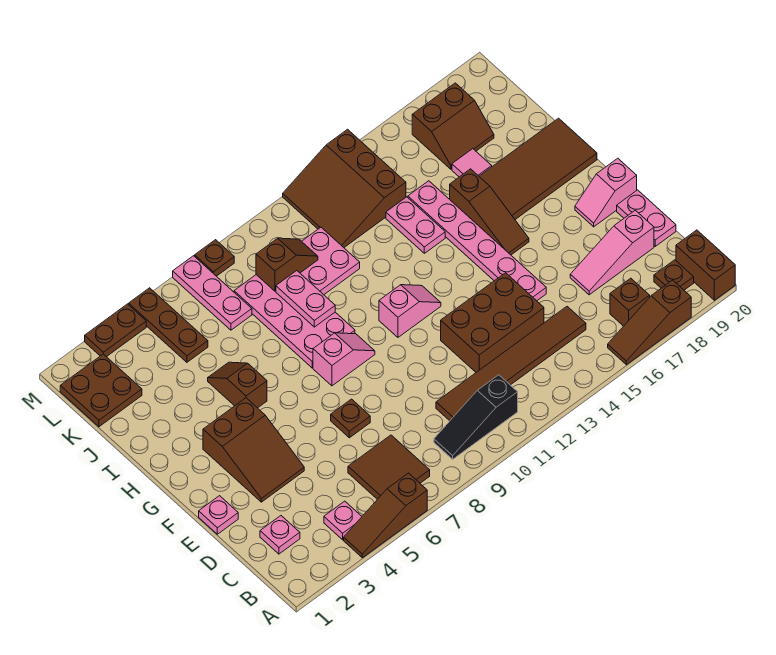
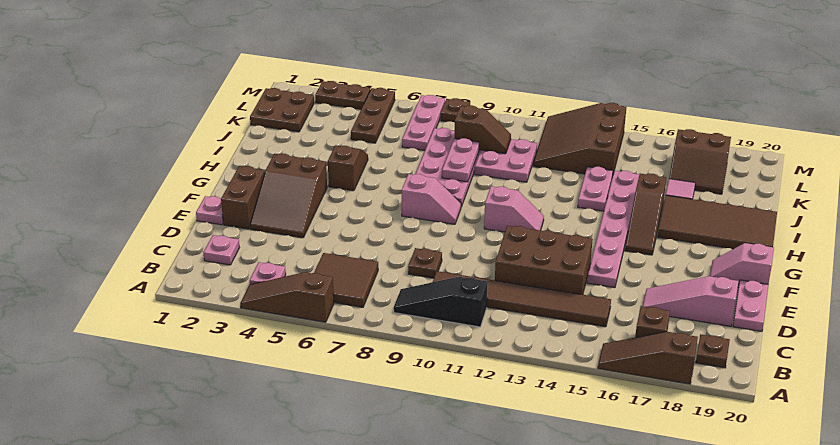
brown brick A20:B20 level 1 -> brown brick E2:F2 level 1
brown plate E7 level 1 -> brown plate D9 level 1

